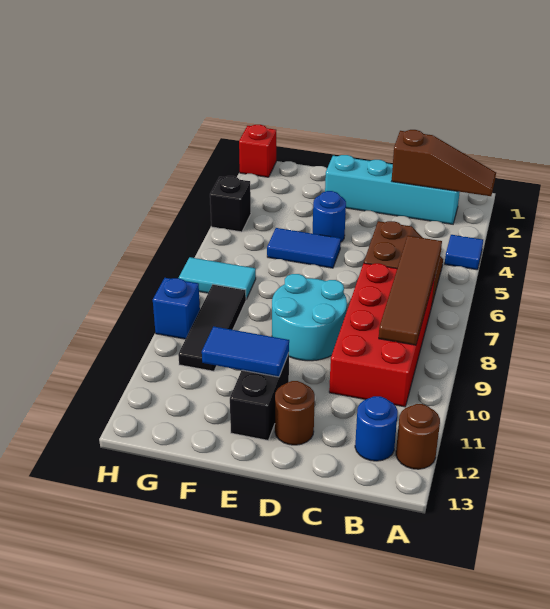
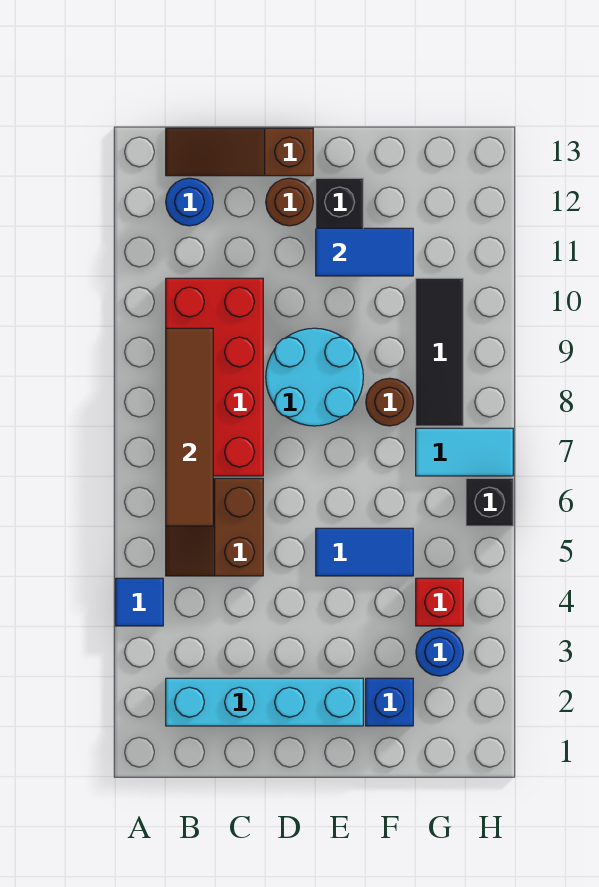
brown slope A2:C2 level 2 top C -> brown slope B13:D13 level 1 top D
brown round brick A12 level 1 -> brown round brick F8 level 1
blue round brick E4 level 1 -> blue round brick G3 level 1
red brick H1 level 1 -> red brick G4 level 1
black brick H4 level 1 -> black brick H6 level 1
blue brick H9 level 1 -> blue brick F2 level 1

